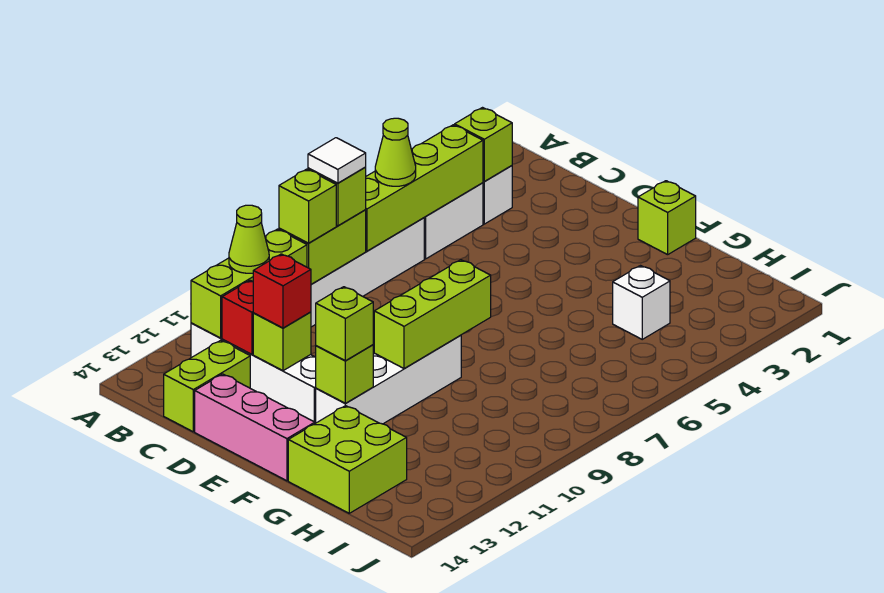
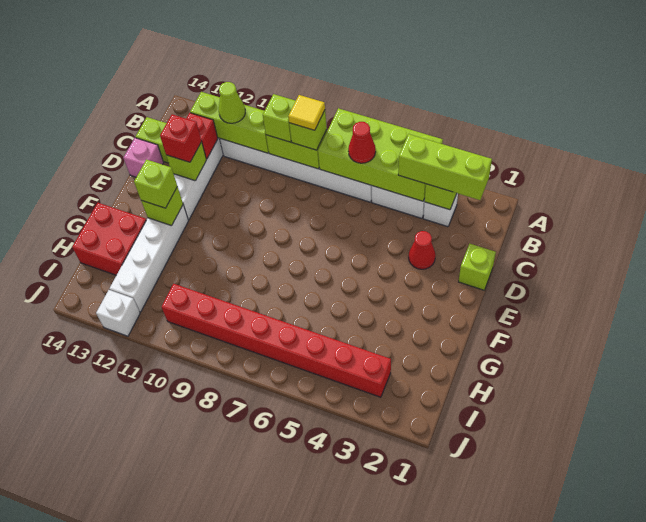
lime brick B4:B7 level 2 -> lime brick A4:B7 level 2
lime cone B6 level 3 -> red cone B6 level 3
white tile B8 level 4 -> yellow tile B8 level 4
none -> red cone D3 level 1
pink brick D14:F14 level 1 -> pink brick D14 level 1
lime brick F1 level 1 -> lime brick D1 level 1
lime brick F8:F10 level 2 -> lime brick B2:B4 level 3
white brick F9:F12 level 1 -> white brick F12:I12 level 1
lime brick G13:H14 level 1 -> red brick G13:H14 level 1
white brick H4 level 1 -> white brick J12 level 1
none -> red brick I3:I10 level 1

